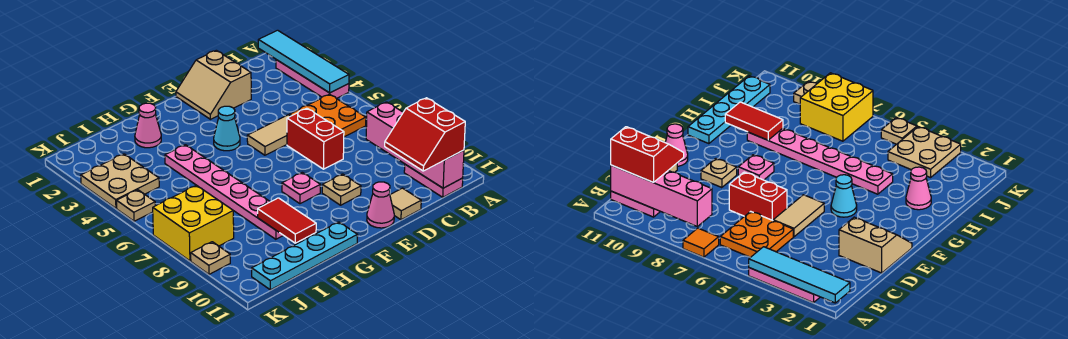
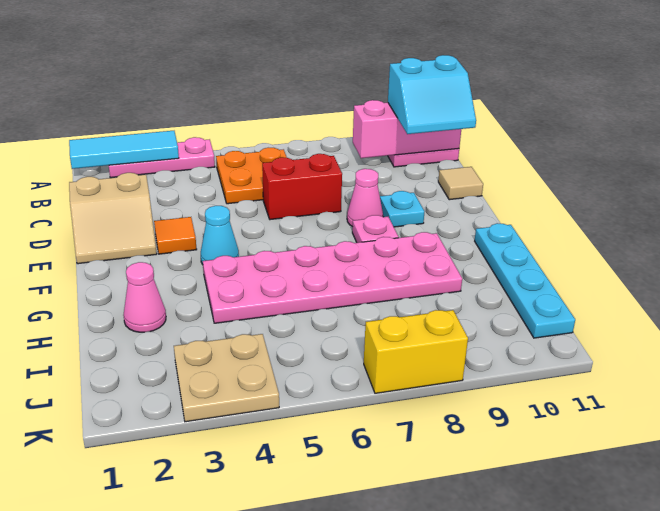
cyan tile A1:A4 level 2 -> cyan tile A1:A3 level 2
orange tile A7 level 1 -> orange tile E3 level 1
pink brick B8:B11 level 2 -> pink brick B9:B11 level 2
red slope B10:C11 level 3 top B -> cyan slope B10:C11 level 3 top B
tan tile D5:E5 level 1 -> none
tan plate E9 level 1 -> cyan plate E9 level 1
pink cone E11 level 1 -> pink cone E8 level 1
pink plate H4:H9 level 1 -> pink plate G4:H9 level 1
red tile H9:H10 level 2 -> none
yellow brick J7:K8 level 1 -> yellow brick K7:K8 level 1
tan plate K5 level 1 -> none
tan plate K9 level 1 -> none

